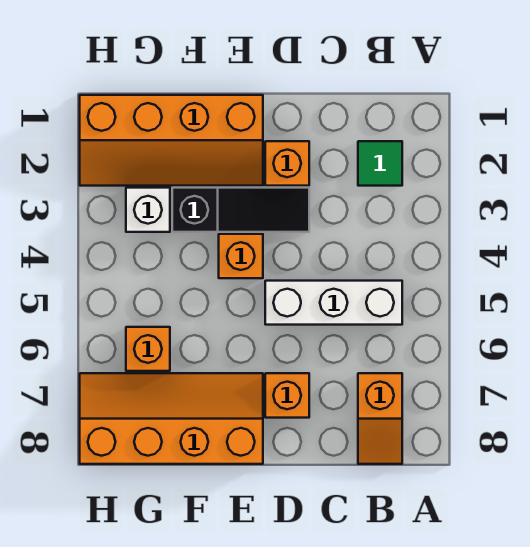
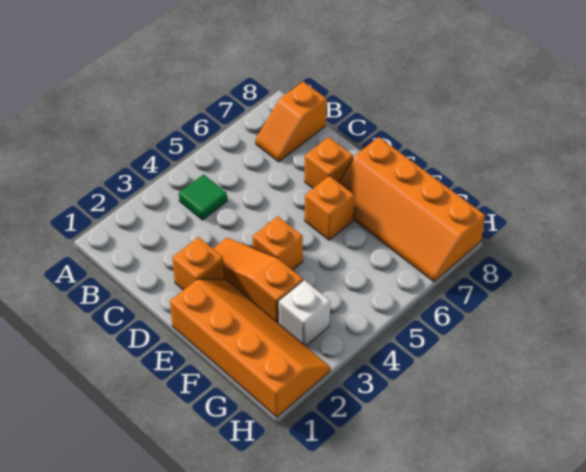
green tile B2 level 1 -> green tile B4 level 1
white brick B5:D5 level 1 -> none
orange slope B7:B8 level 1 top 7 -> orange slope B7:B8 level 1 top 8
black slope D3:F3 level 1 top F -> orange slope D3:F3 level 1 top F
orange brick G6 level 1 -> orange brick E6 level 1

